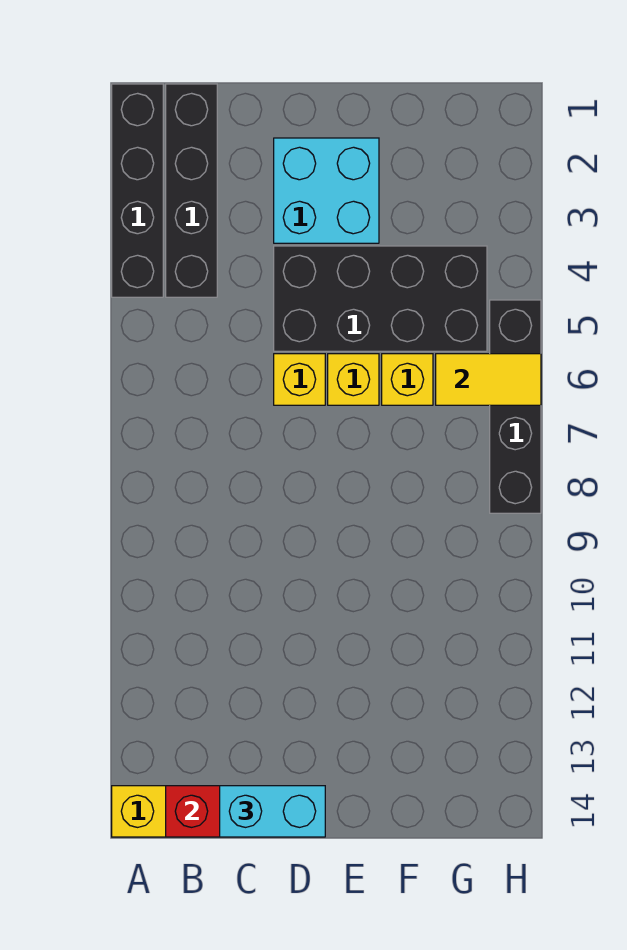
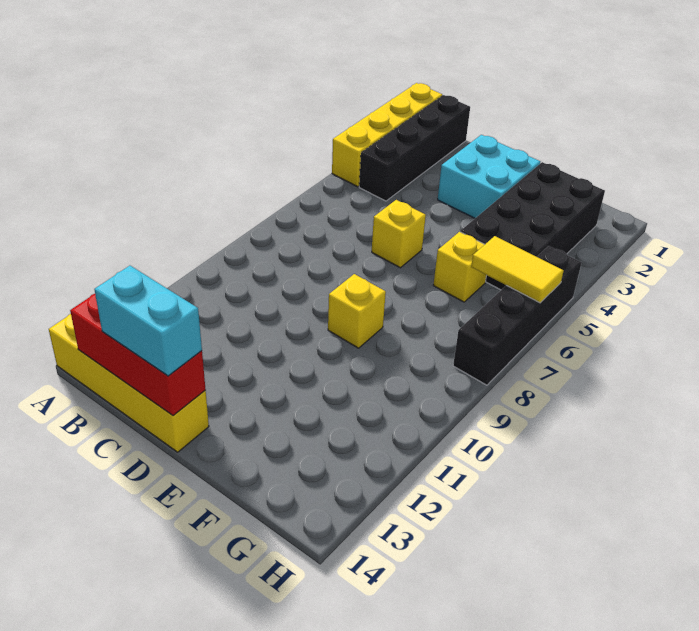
black brick A1:A4 level 1 -> yellow brick A1:A4 level 1
black brick D4:G5 level 1 -> black brick F2:G5 level 1
yellow brick E6 level 1 -> yellow brick E9 level 1

